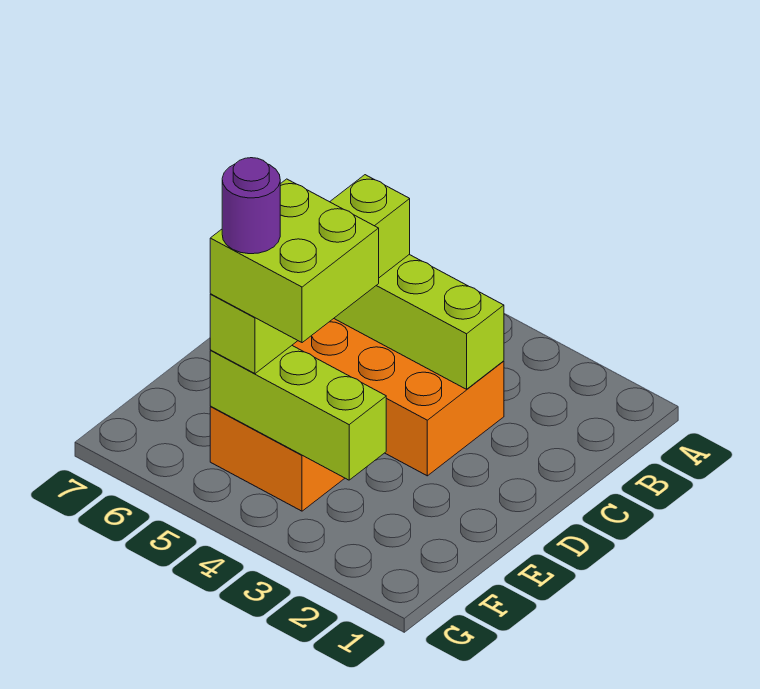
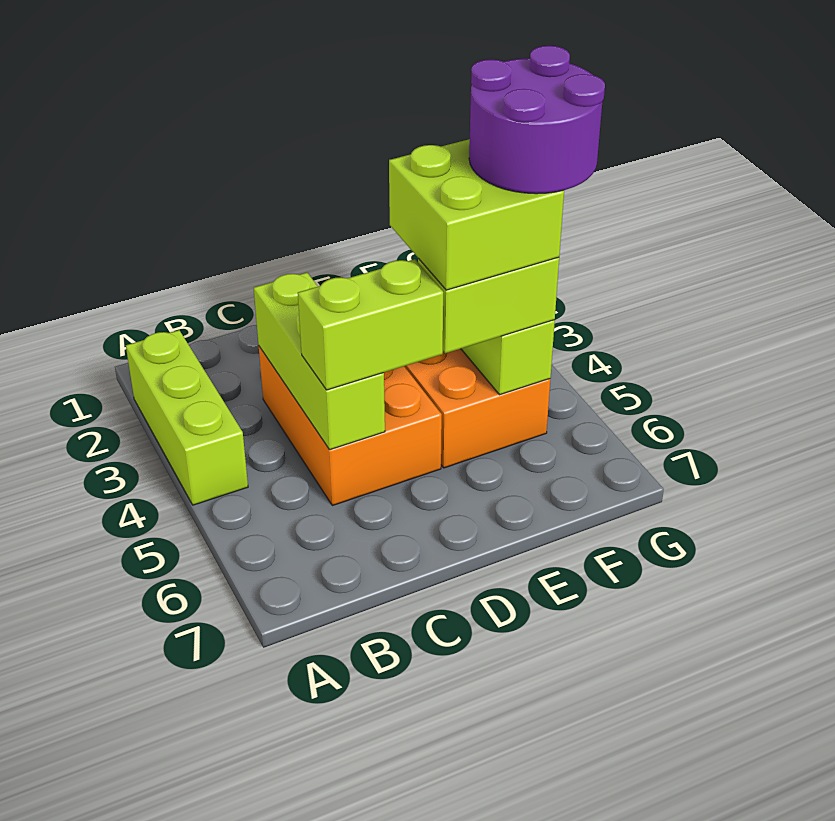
none -> lime brick A2:A4 level 1
purple round brick F5 level 5 -> purple round brick F4:G5 level 5

